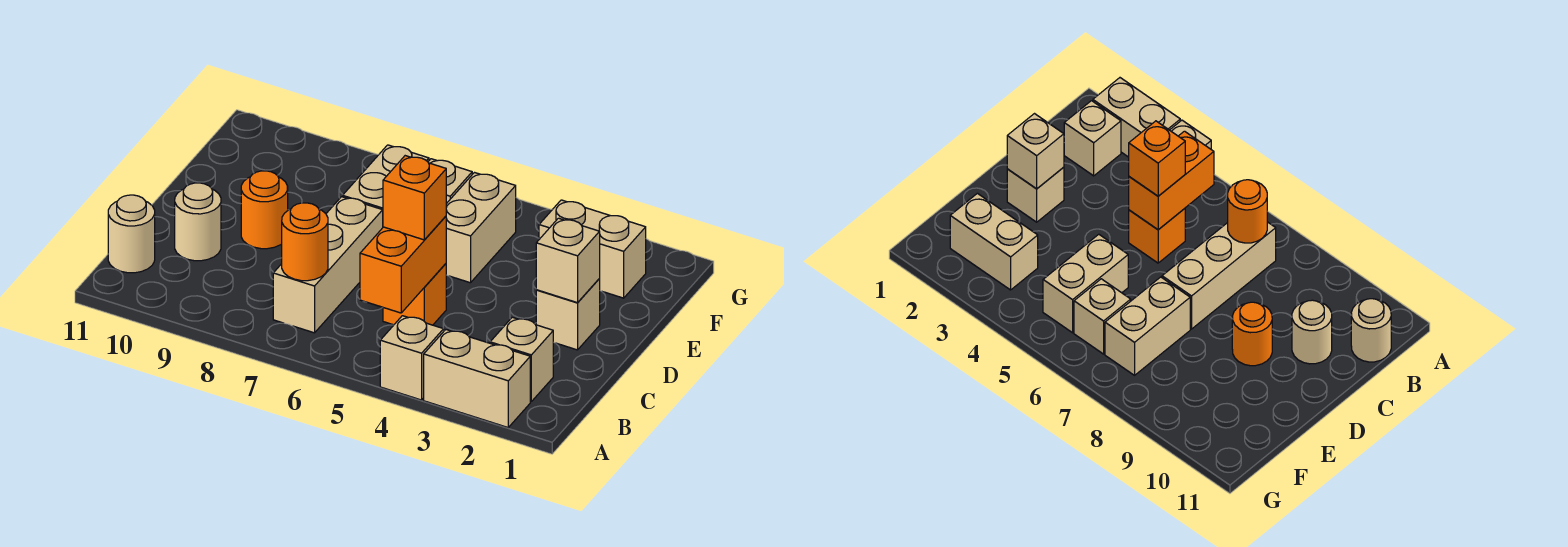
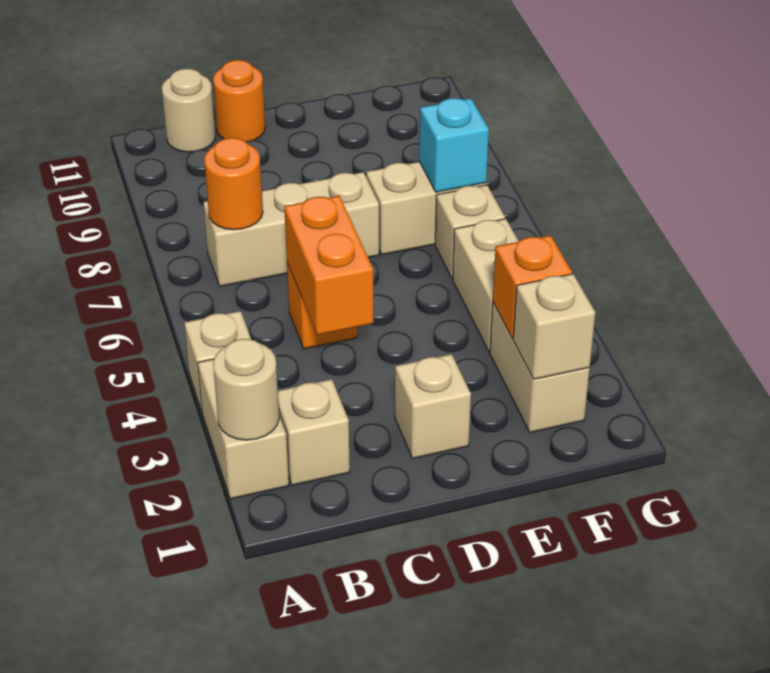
orange brick B5:C5 level 2 -> orange brick C4:C5 level 2
orange brick C5 level 3 -> orange brick F3 level 2
tan round brick C10 level 1 -> tan round brick A2 level 2
tan brick D2 level 2 -> tan brick F2 level 2
orange round brick D9 level 1 -> orange round brick C11 level 1
tan brick E5:F5 level 1 -> tan brick F4:F5 level 1
none -> cyan brick F7 level 2

